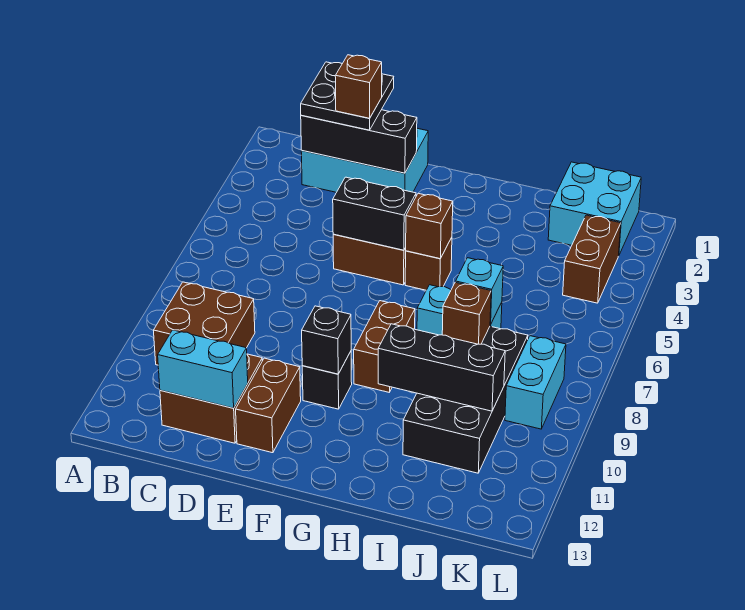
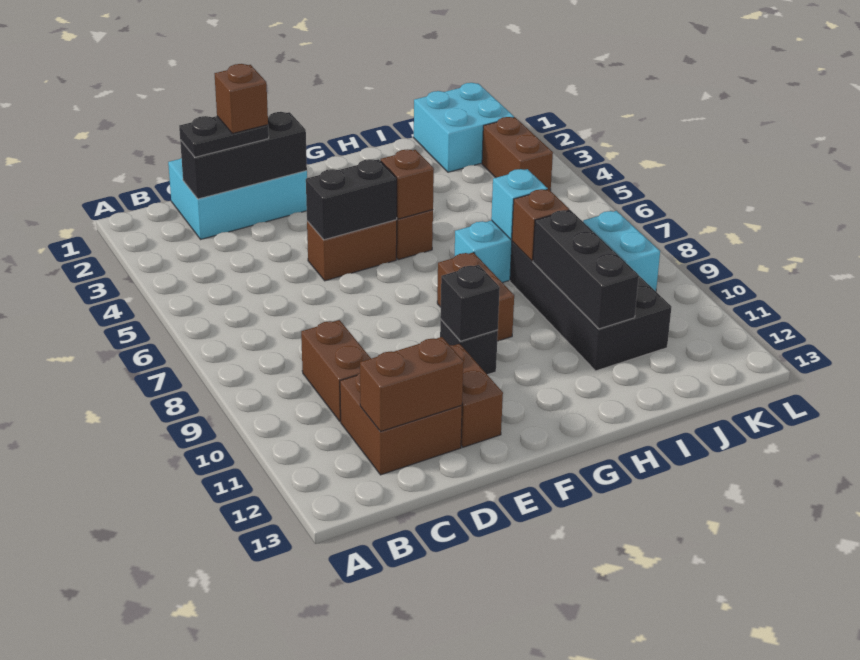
brown brick B9:C10 level 1 -> brown brick C9:C10 level 1
black plate C1:D2 level 3 -> black plate C2:D2 level 3
cyan brick C12:D12 level 2 -> brown brick C12:D12 level 2
black brick H10:J10 level 2 -> black brick I9:I11 level 2

